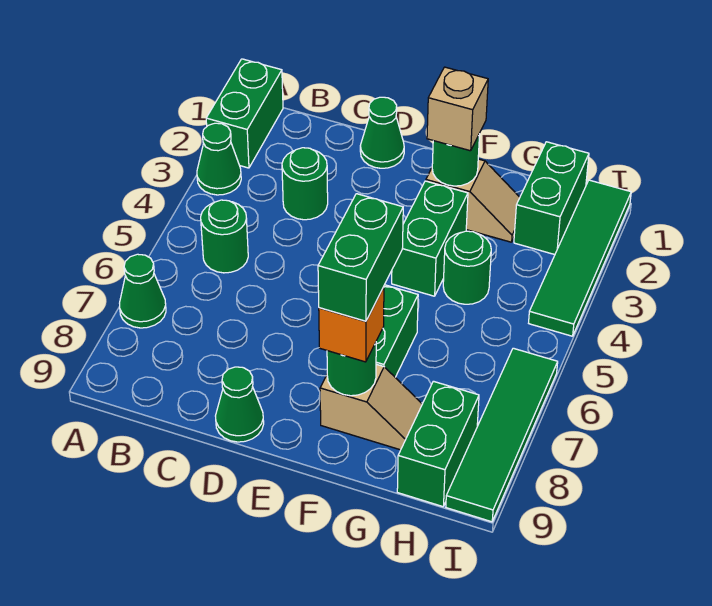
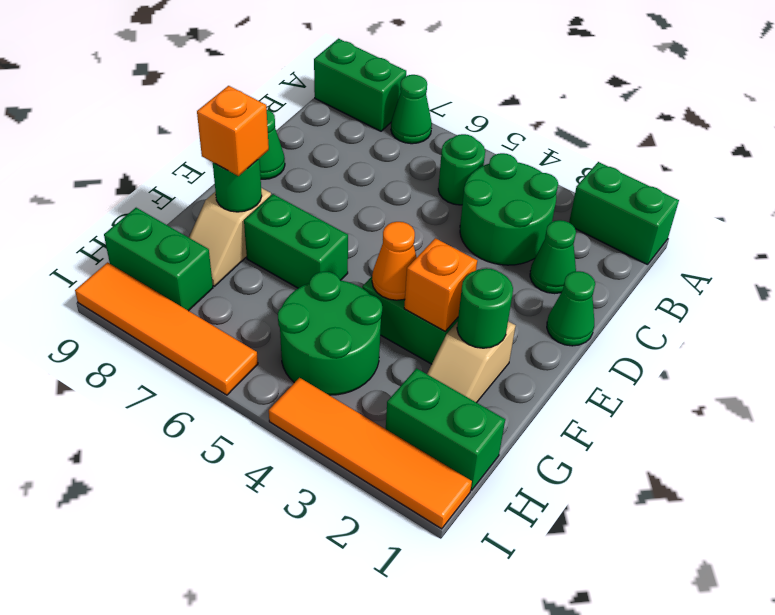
green cone A3 level 1 -> green cone C2 level 1
green round brick C3 level 1 -> green round brick B3:C4 level 1
tan brick F2 level 3 -> none
none -> orange brick F3 level 2
none -> orange cone F4 level 2
green brick F7:F8 level 4 -> green brick A8:A9 level 1
green round brick G4 level 1 -> green round brick G4:H5 level 1
green tile I1:I4 level 1 -> orange tile I1:I4 level 1
green tile I6:I9 level 1 -> orange tile I6:I9 level 1

